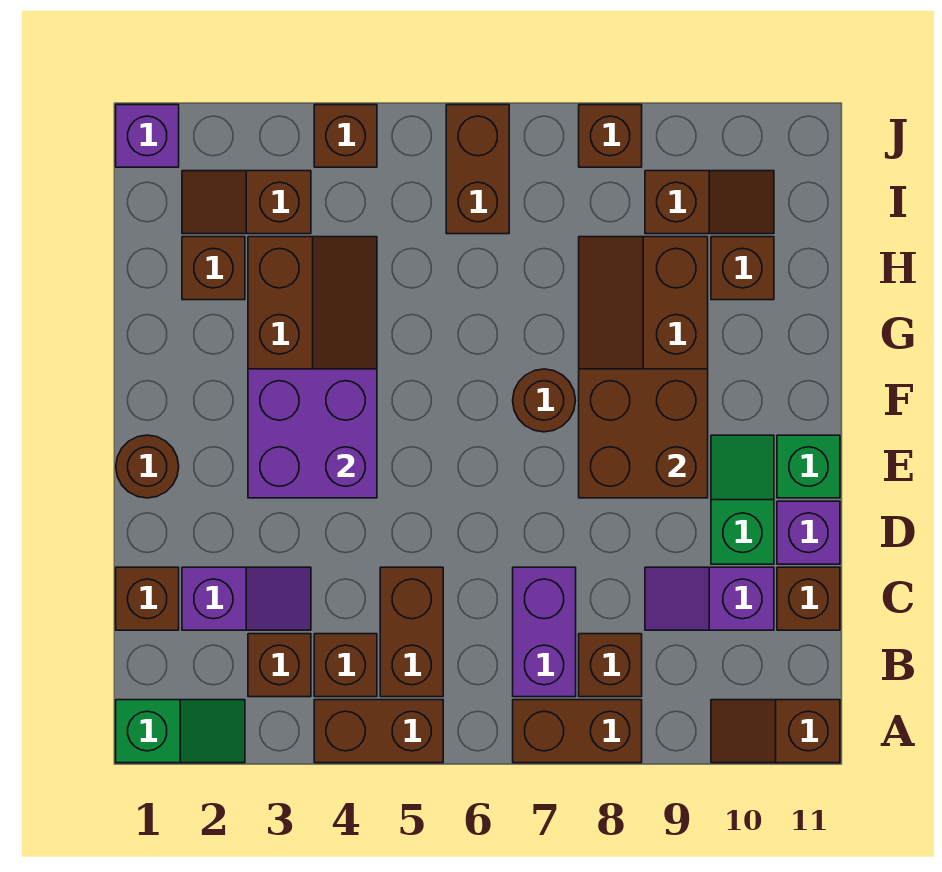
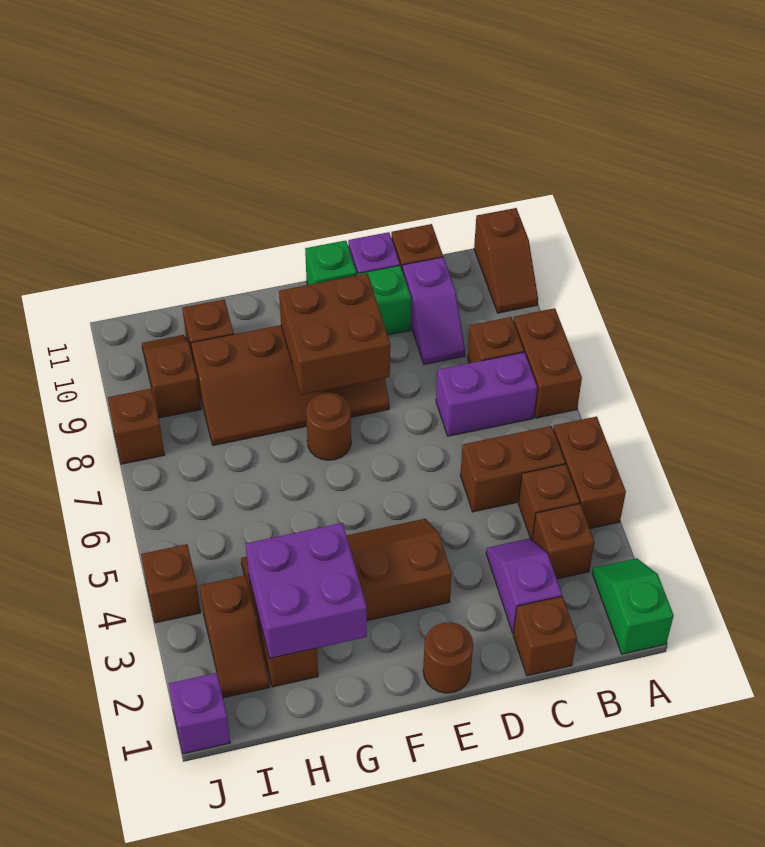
purple brick E3:F4 level 2 -> purple brick G2:H3 level 2
brown brick I6:J6 level 1 -> none

